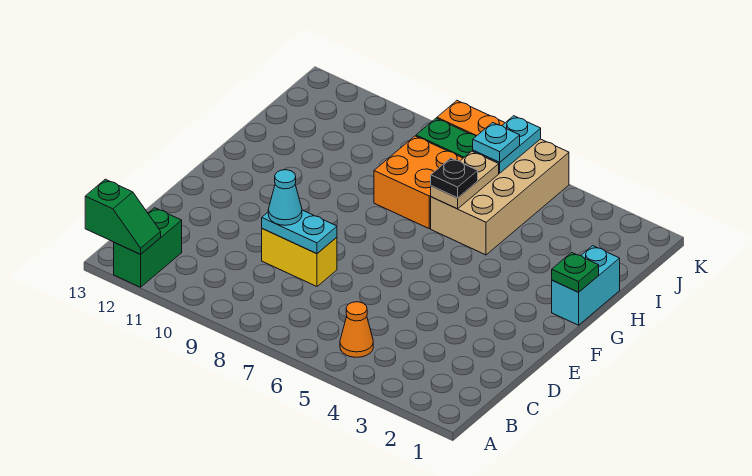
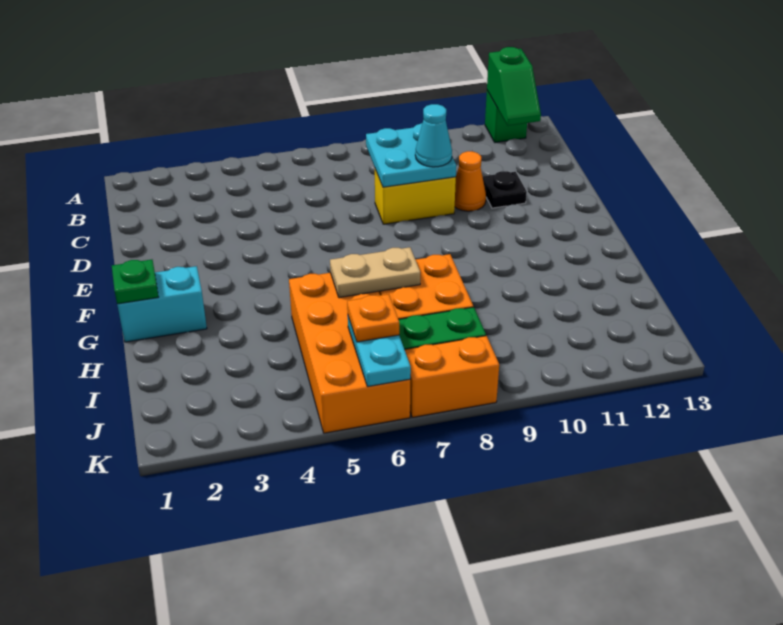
green brick A12:B12 level 1 -> green brick A12 level 1
green slope A12:A13 level 2 top 13 -> green slope A12:B12 level 2 top A
orange cone B5 level 1 -> orange cone D10 level 1
cyan plate D8:D9 level 2 -> cyan plate C8:D9 level 2
cyan brick G1:H1 level 1 -> cyan brick G1:G2 level 1
tan brick H5:K6 level 1 -> orange brick H5:K6 level 1
tan plate H6:I6 level 2 -> tan plate H6:H7 level 2
black plate H6 level 3 -> black plate D11 level 1
cyan plate J6 level 3 -> orange plate J6 level 3

